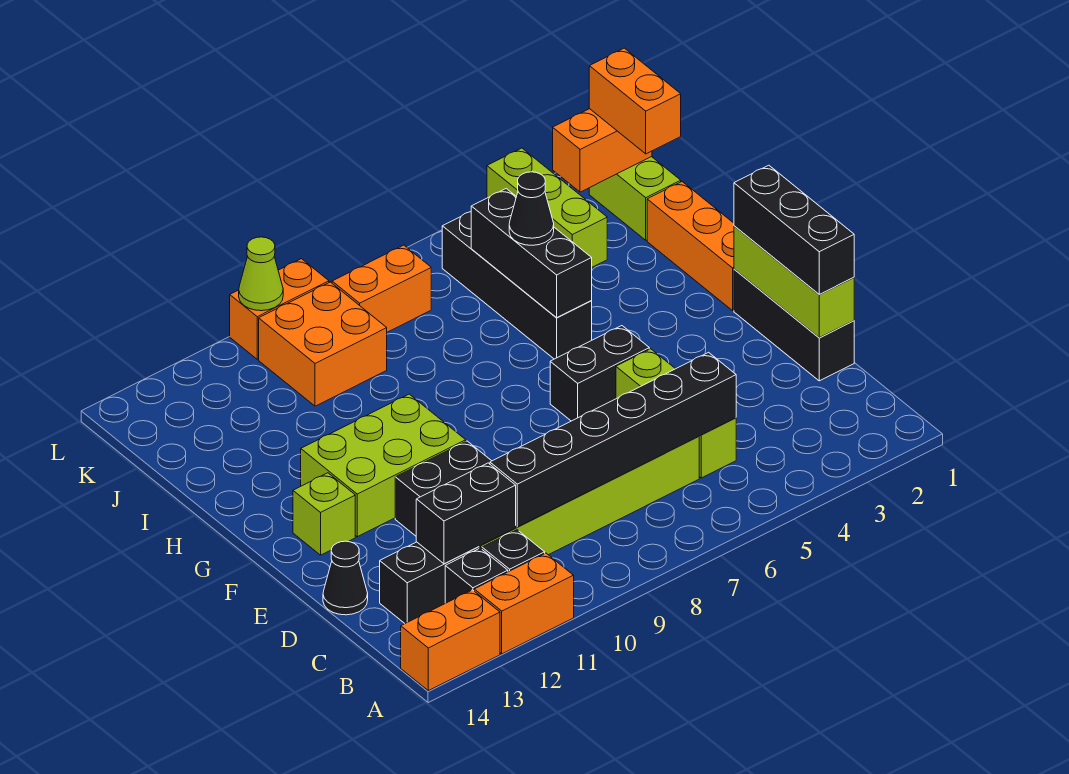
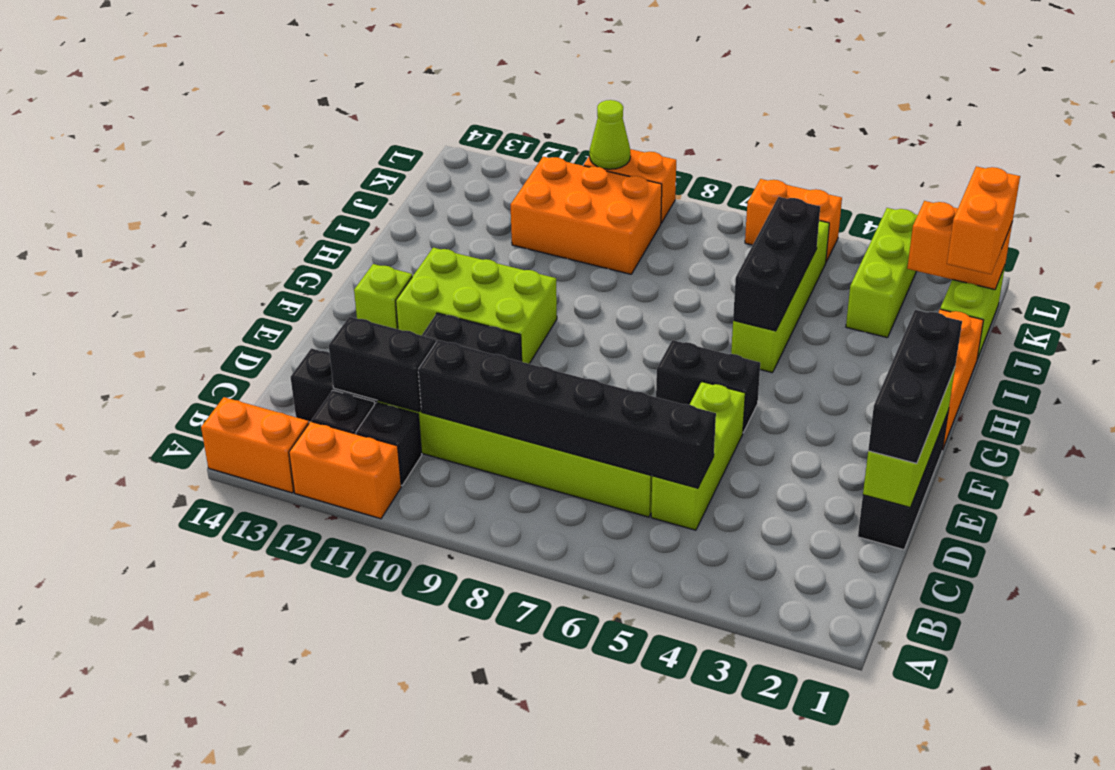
black cone D14 level 1 -> none
black brick H5:K5 level 1 -> lime brick H5:K5 level 1
black cone I5 level 3 -> none
orange brick J9:K10 level 1 -> orange brick J9:K11 level 1
orange brick K7:K8 level 1 -> orange brick L5:L6 level 1

